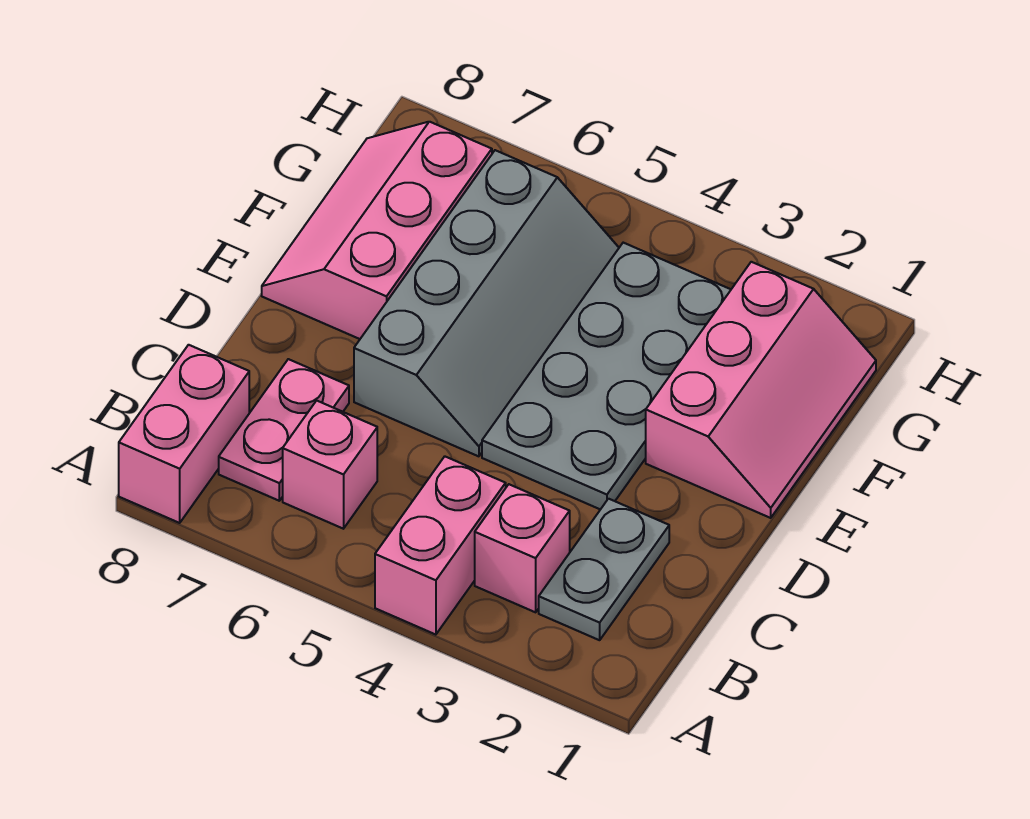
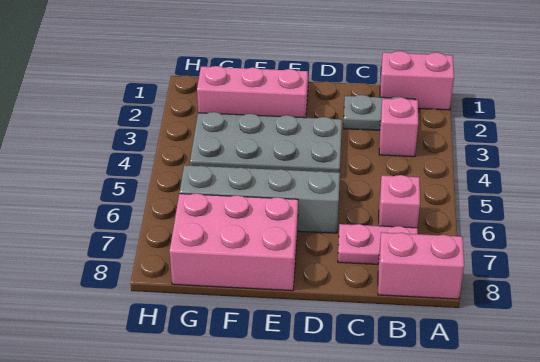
pink brick A4:B4 level 1 -> pink brick A1:B1 level 1
pink slope E7:G8 level 1 top 7 -> pink brick E7:G8 level 1

